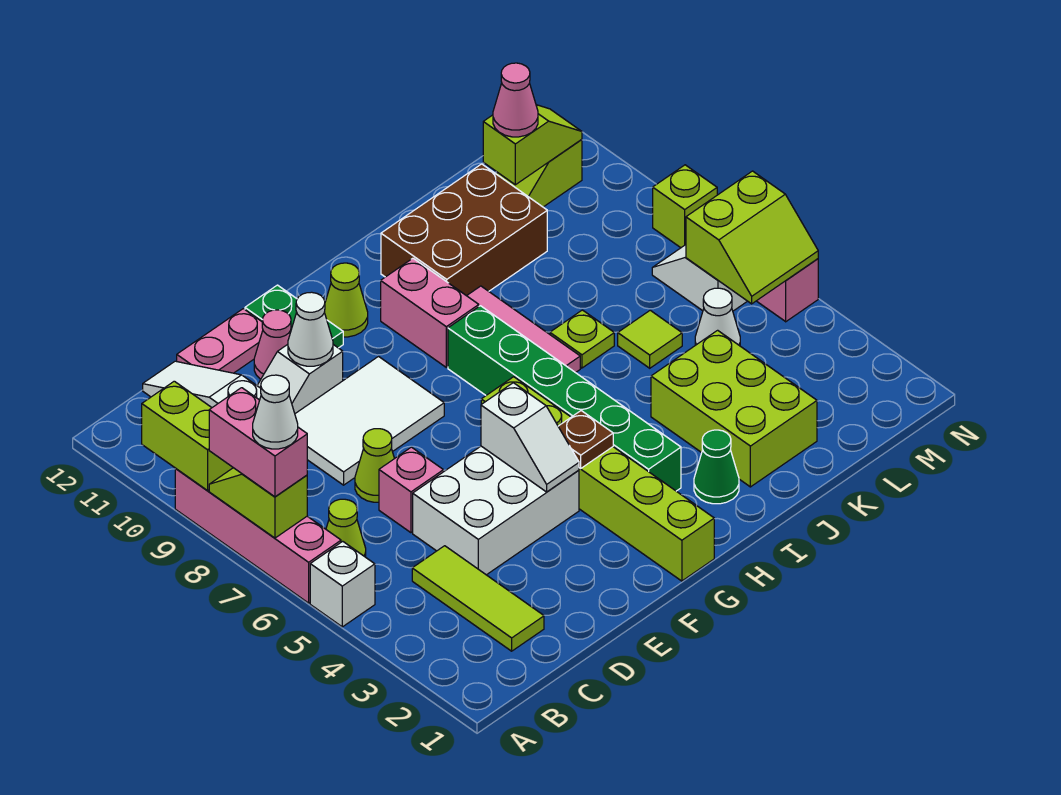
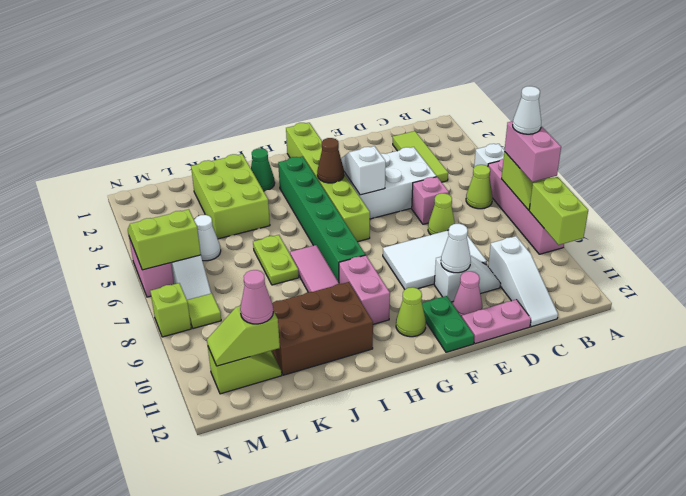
brown plate G4 level 2 -> brown cone G4 level 2
lime plate J7 level 1 -> lime plate J6:J7 level 1
lime tile K6 level 1 -> lime tile M8 level 1

